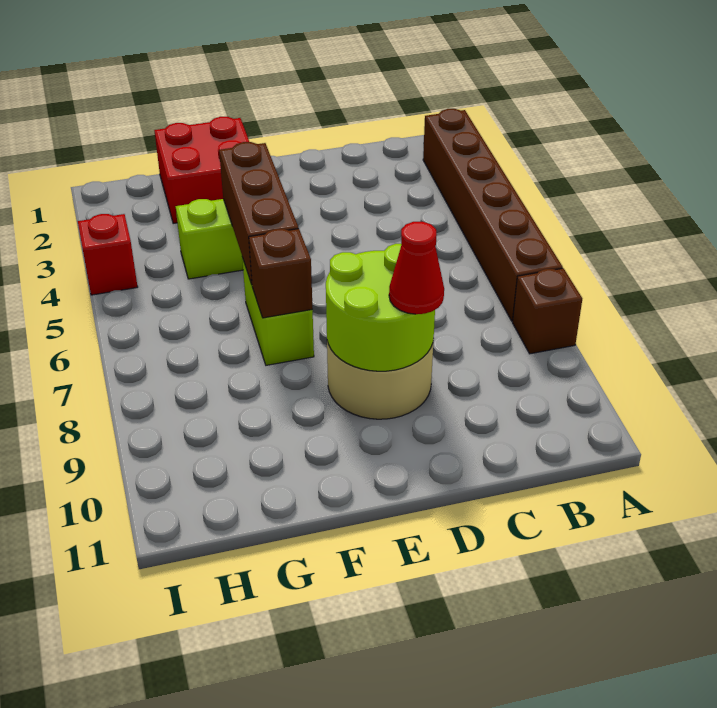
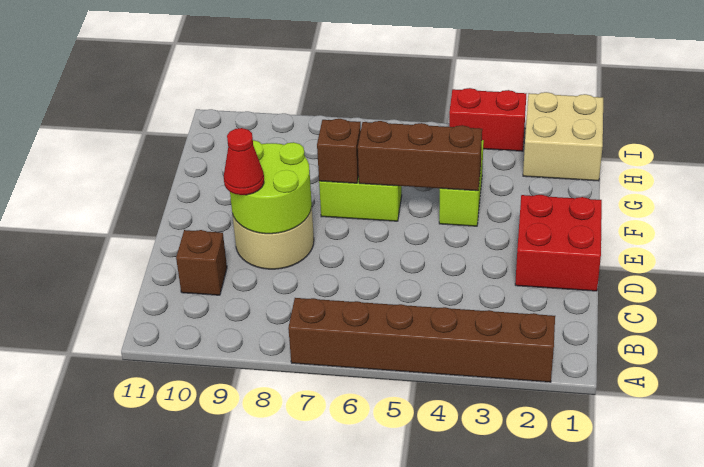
brown brick A8 level 1 -> brown brick C10 level 1
red brick F1:G2 level 1 -> red brick D1:E2 level 1
none -> tan brick H1:I2 level 1
red brick I4 level 1 -> red brick I3:I4 level 1

